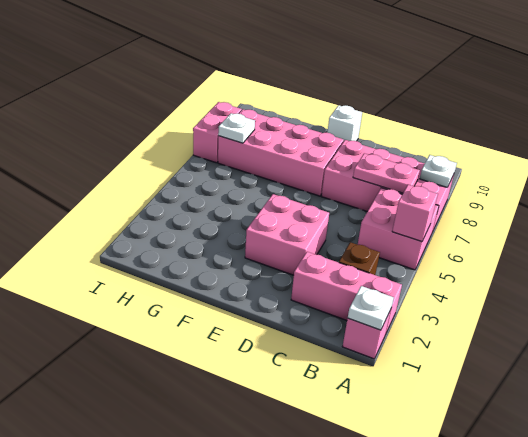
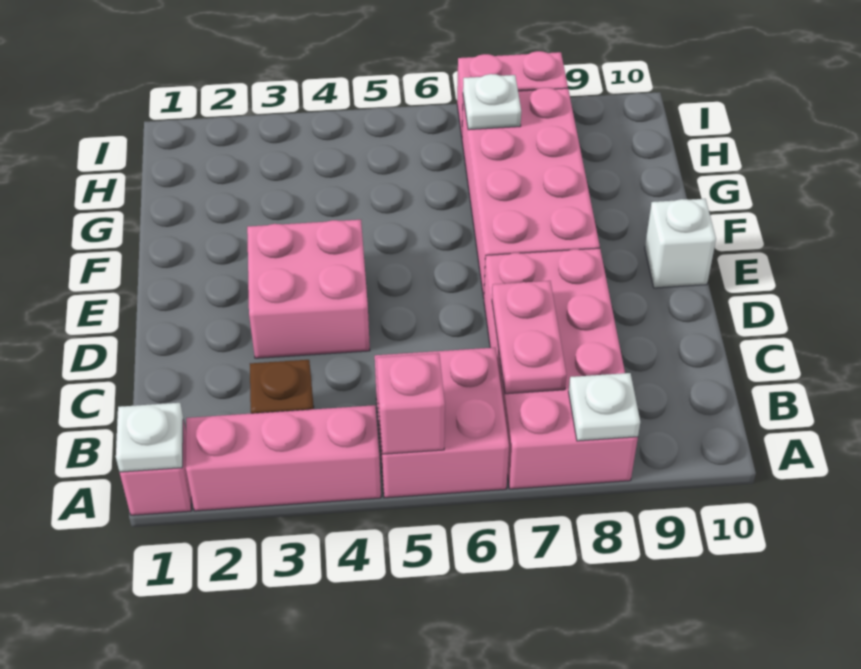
pink brick A2:C2 level 1 -> pink brick A2:A4 level 1

